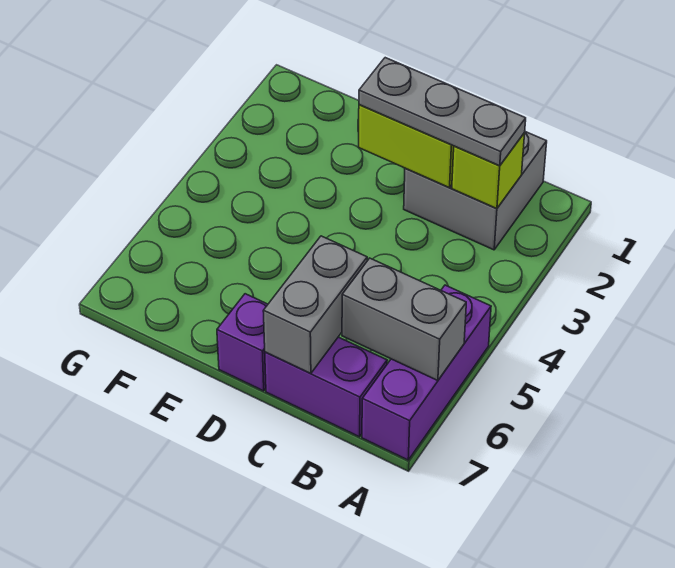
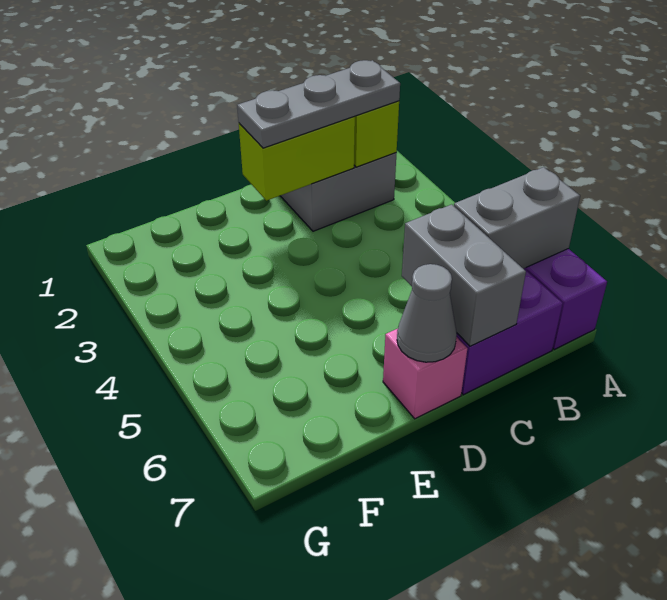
purple brick D7 level 1 -> pink brick D7 level 1
none -> grey cone D7 level 2

